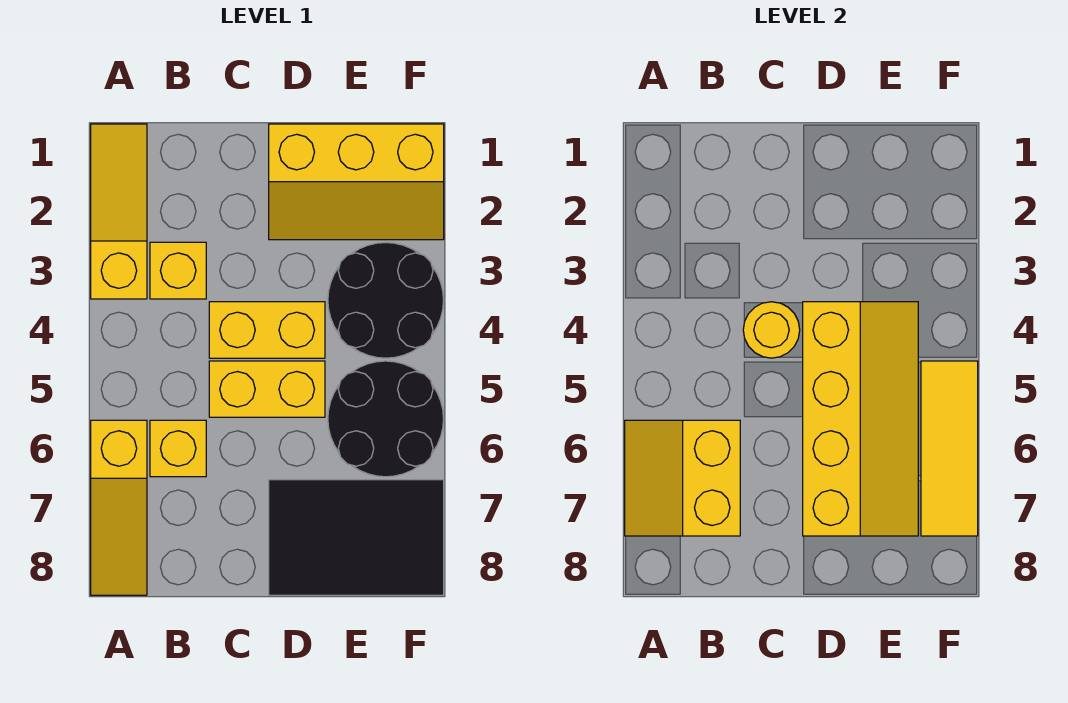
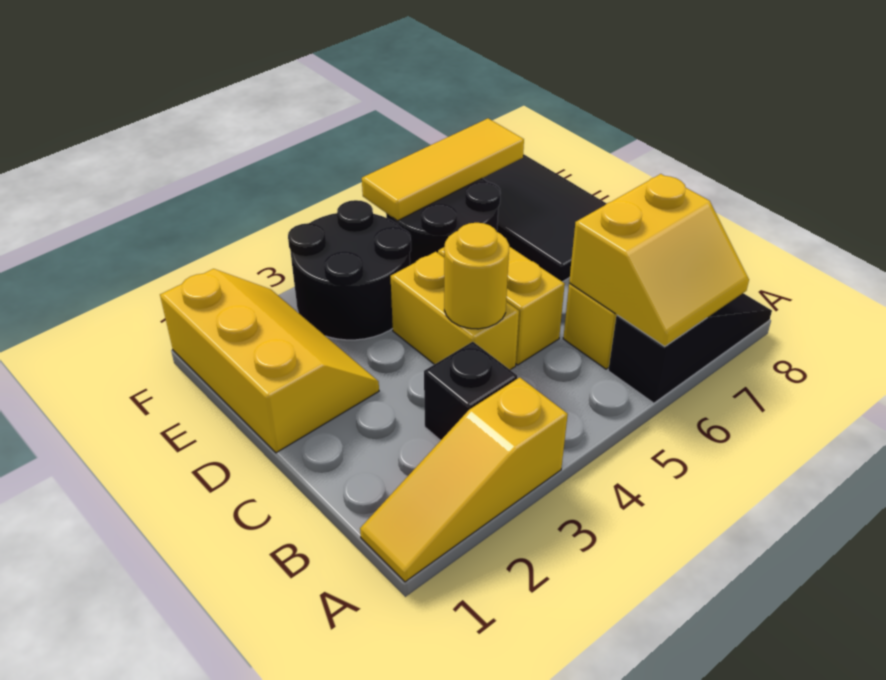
yellow slope A6:A8 level 1 top 6 -> black slope A6:A8 level 1 top 6
yellow brick B3 level 1 -> black brick B3 level 1
yellow slope D4:E7 level 2 top D -> none

